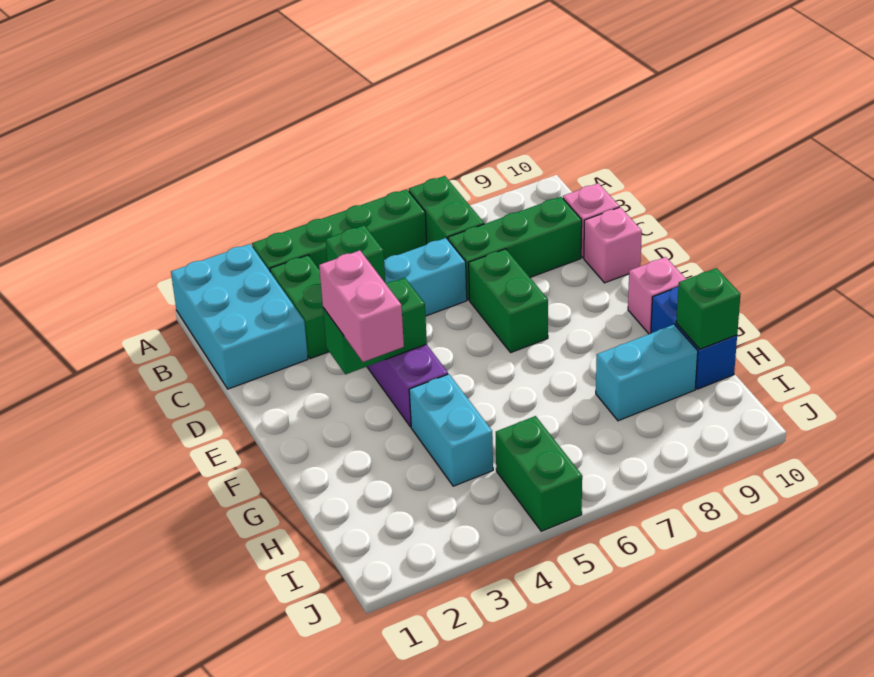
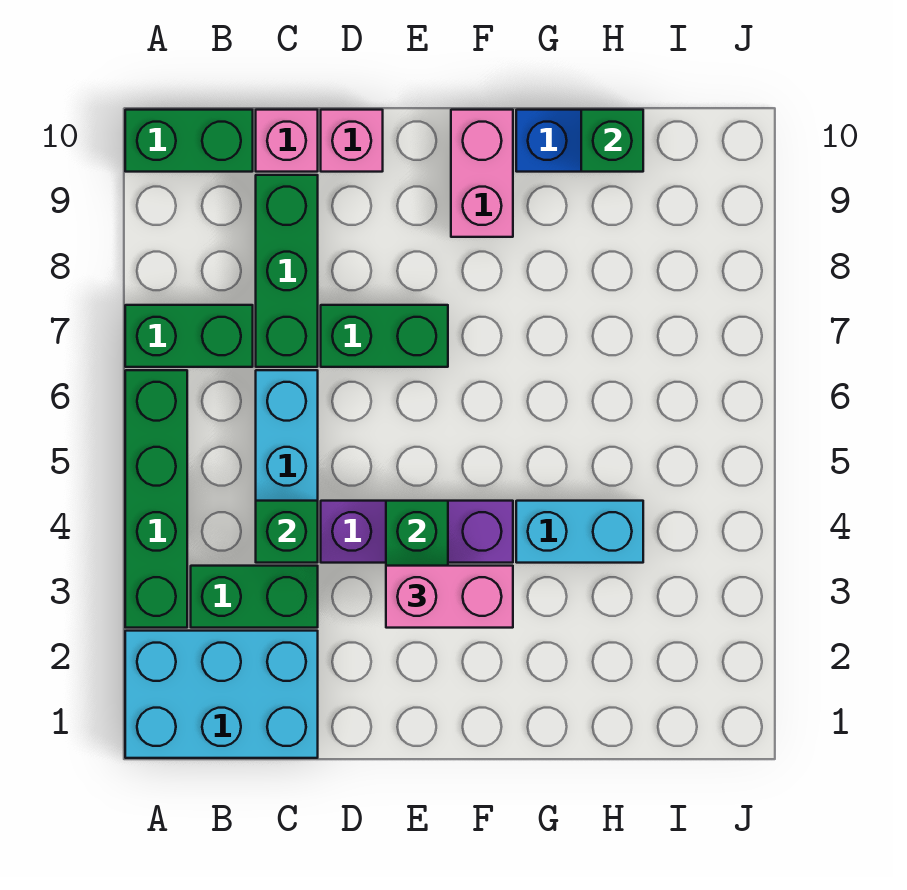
pink brick F10 level 1 -> pink brick F9:F10 level 1
cyan brick H8:H9 level 1 -> none
green brick I5:J5 level 1 -> green brick A10:B10 level 1

